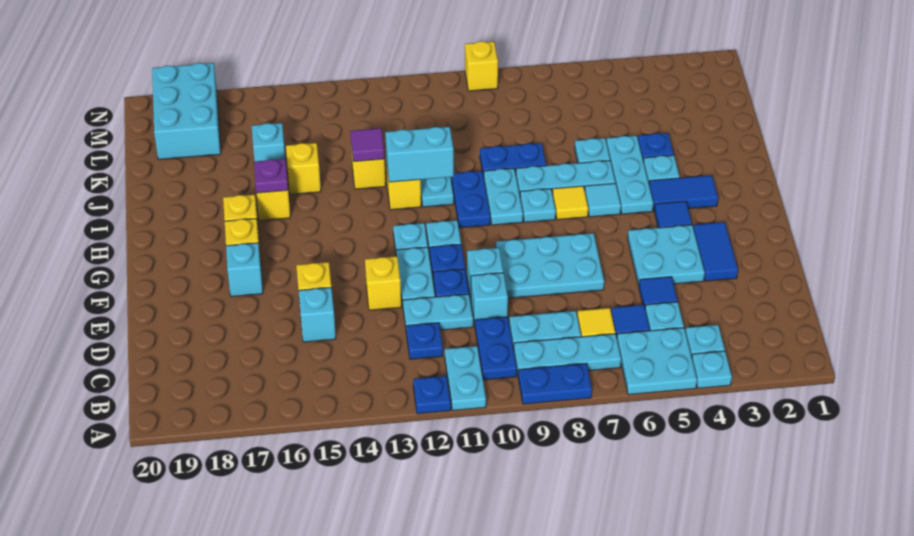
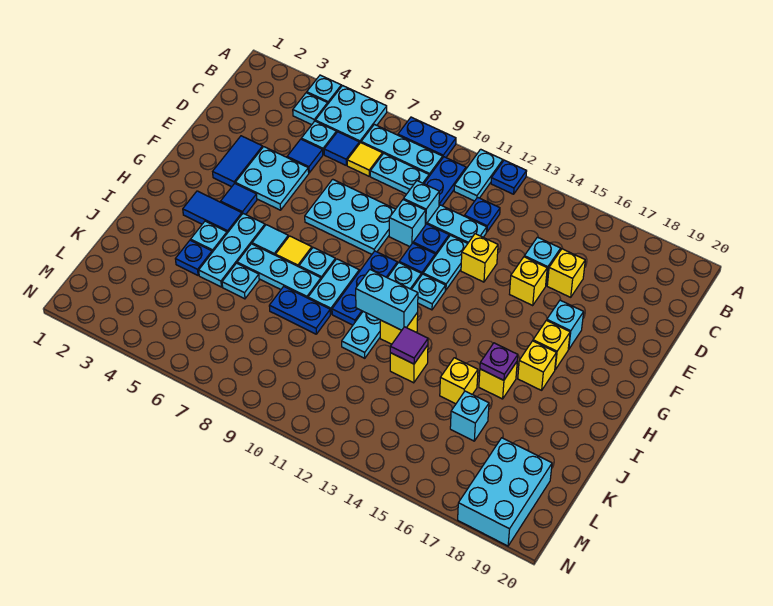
blue plate H10:I10 level 1 -> blue plate G10:I10 level 1
yellow brick N9 level 1 -> yellow brick D16 level 1

